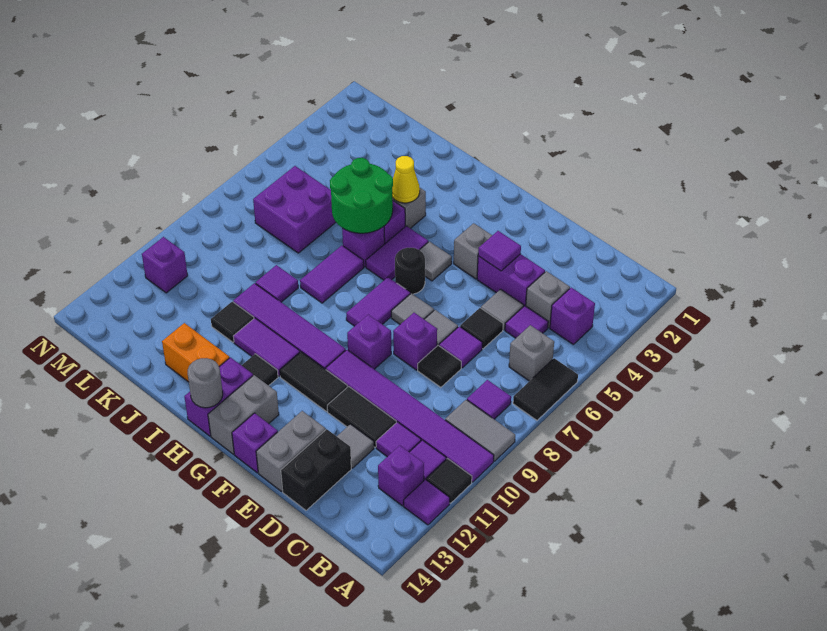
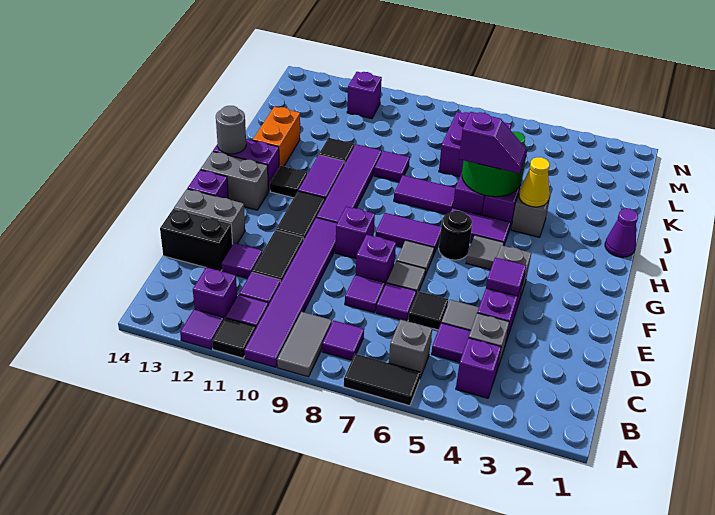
black tile D8 level 1 -> purple tile D8 level 1
grey tile D12 level 1 -> purple tile D12 level 1
none -> purple cone I1 level 1
none -> purple slope I5:I6 level 3 top 6

